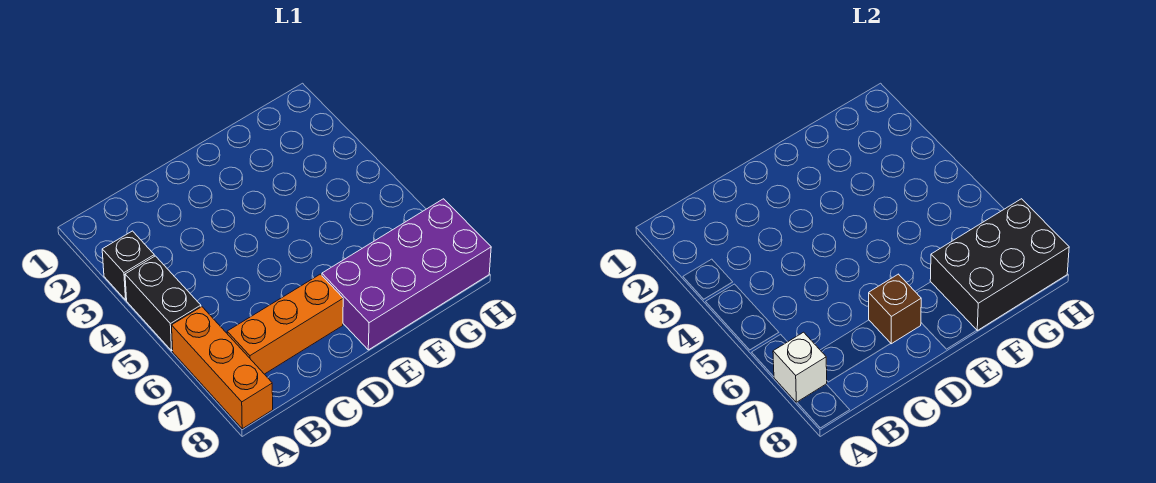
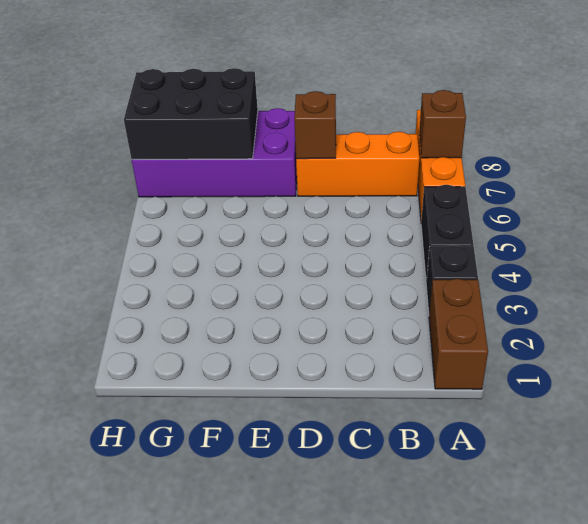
none -> brown brick A1:A2 level 1
white brick A7 level 2 -> brown brick A7 level 2

